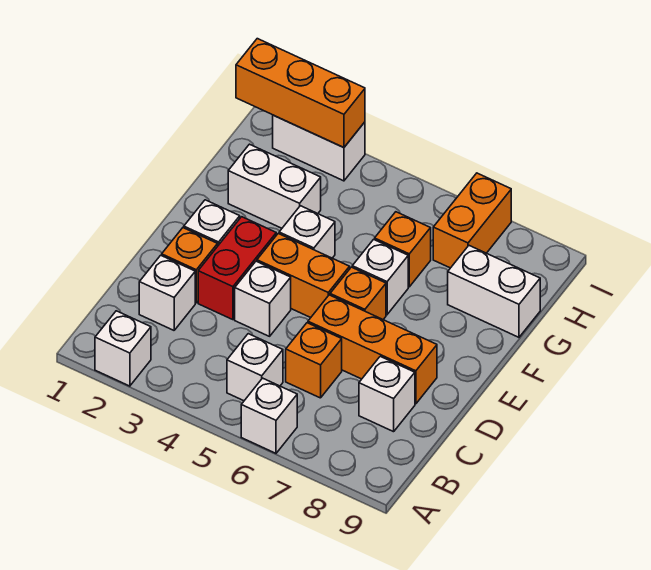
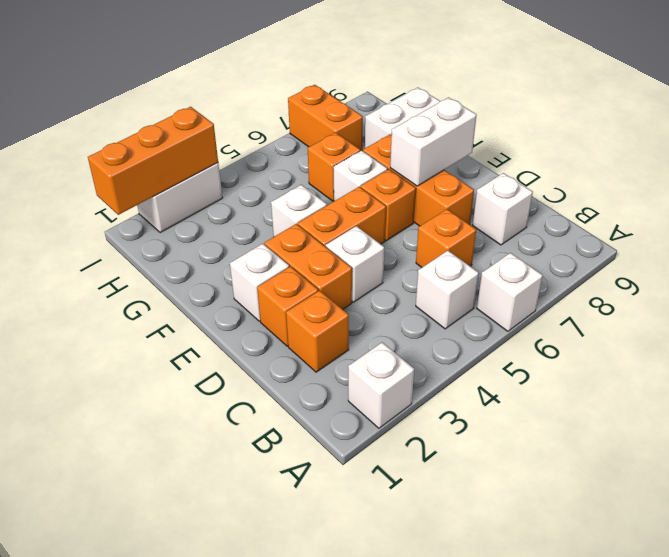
white brick C2 level 1 -> orange brick C2 level 1
red brick D3:E3 level 1 -> orange brick D3:E3 level 1
orange brick D6:D8 level 1 -> orange brick D7:F7 level 1
white brick G2:G3 level 1 -> white brick E7:E8 level 2

